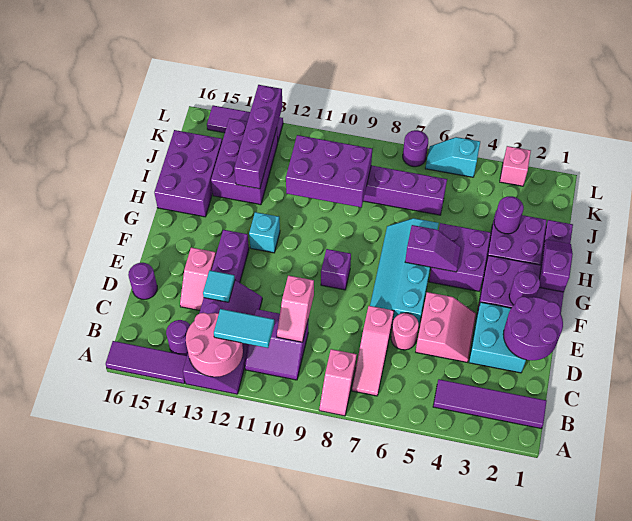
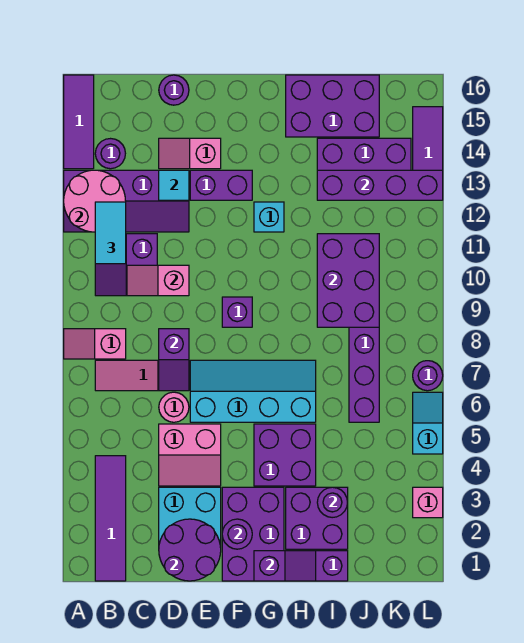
purple slope G5:G6 level 2 top 6 -> purple slope D7:D8 level 2 top 8

